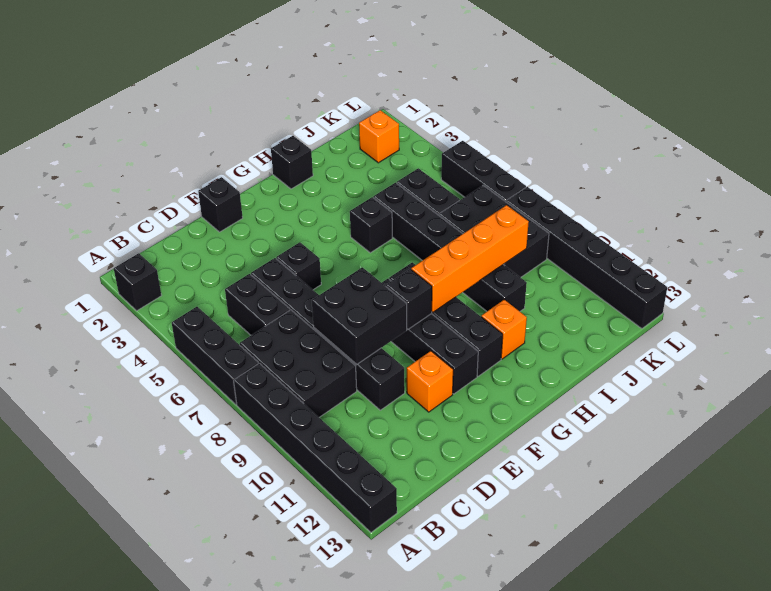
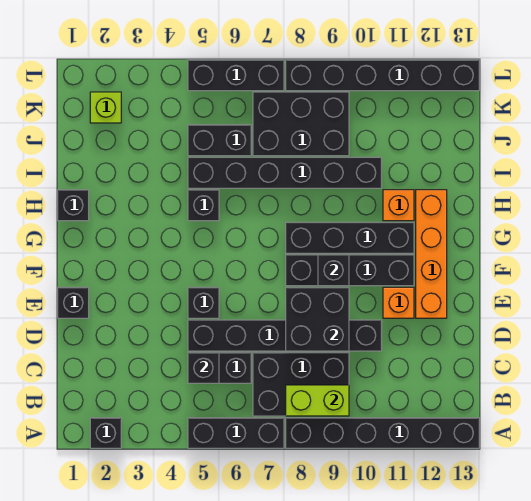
none -> lime brick B8:B9 level 2
none -> black brick C5 level 2
orange brick G9:J9 level 2 -> orange brick E12:H12 level 1
orange brick K2 level 1 -> lime brick K2 level 1

